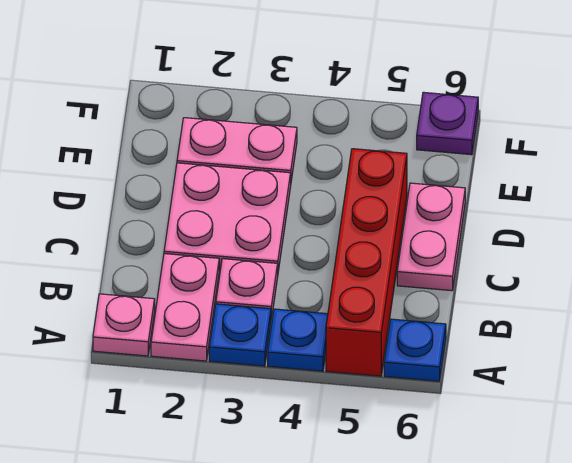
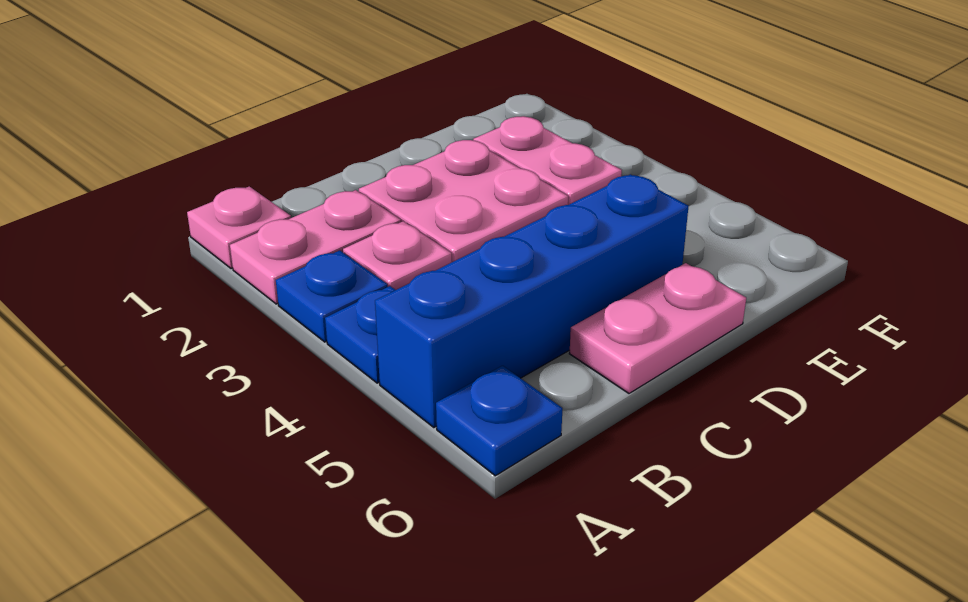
red brick A5:D5 level 1 -> blue brick A5:D5 level 1
purple plate F6 level 1 -> none

